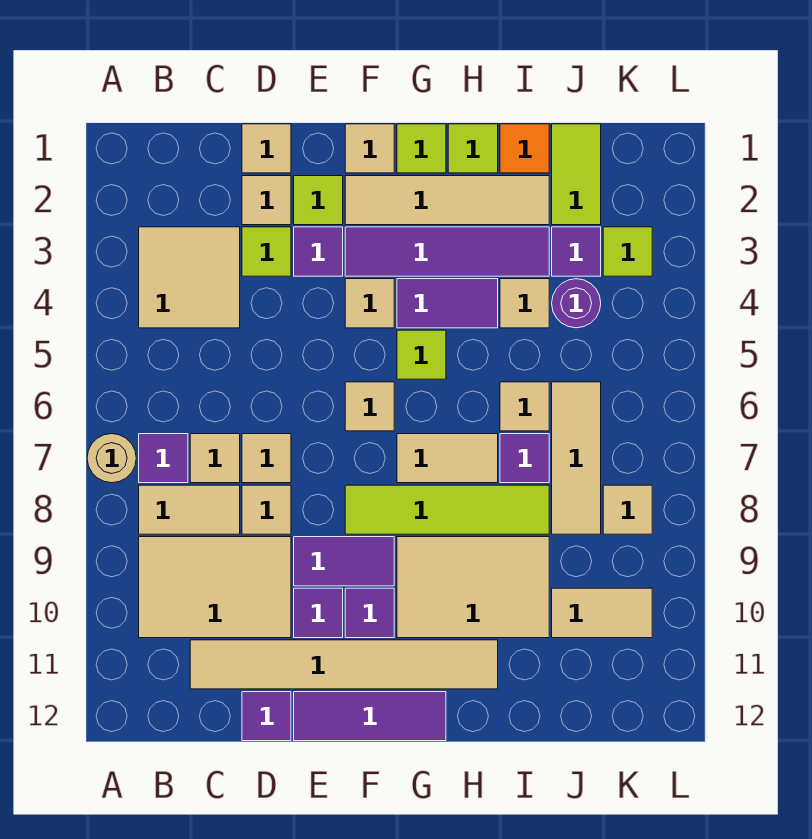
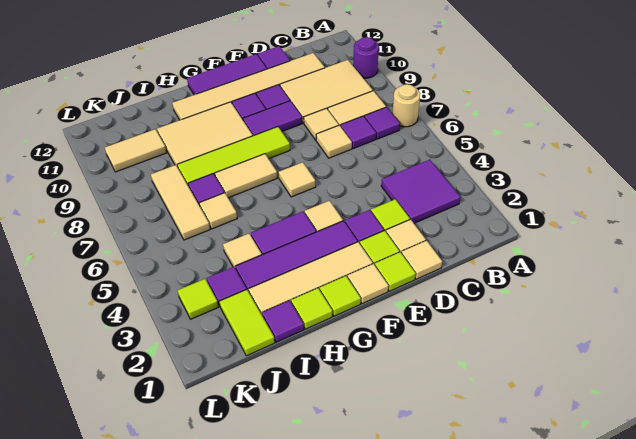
tan tile B3:C4 level 1 -> purple tile B3:C4 level 1
tan tile C7 level 1 -> purple tile C7 level 1
lime tile G5 level 1 -> lime tile E1 level 1
orange tile I1 level 1 -> purple tile I1 level 1
purple round brick J4 level 1 -> purple round brick A10 level 1
tan tile K8 level 1 -> none

